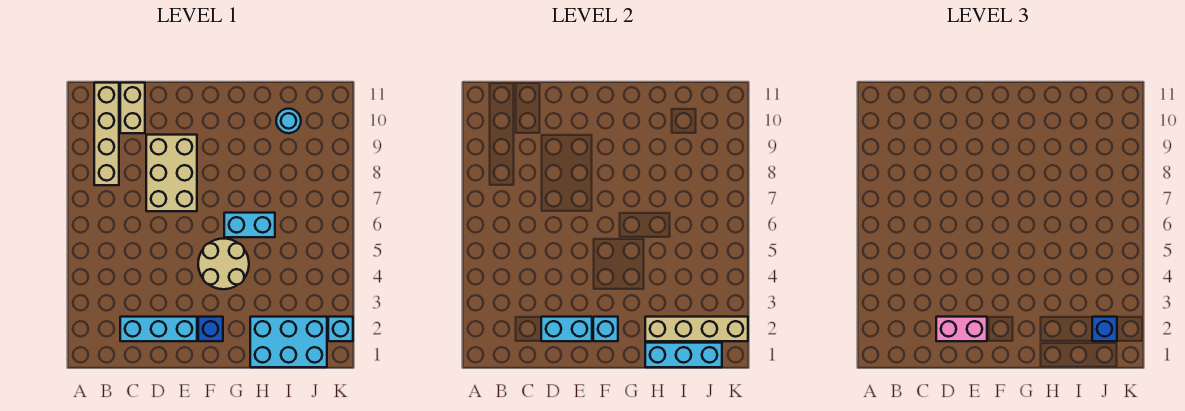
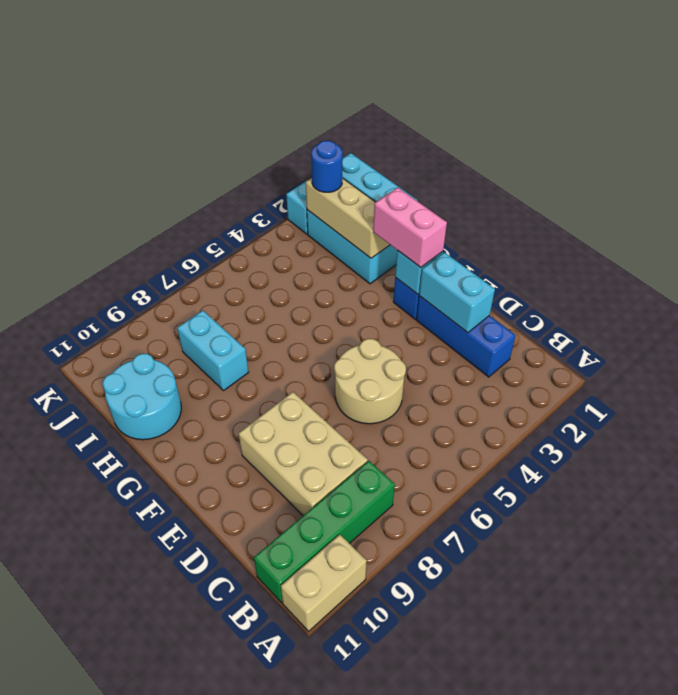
tan brick B8:B11 level 1 -> green brick B8:B11 level 1
cyan brick C2:E2 level 1 -> blue brick C2:E2 level 1
tan brick C10:C11 level 1 -> tan brick A10:A11 level 1
pink brick D2:E2 level 3 -> pink brick F2:G2 level 3
tan brick D7:E9 level 1 -> tan brick C8:E9 level 1
tan round brick F4:G5 level 1 -> tan round brick D5:E6 level 1
cyan brick G6:H6 level 1 -> cyan brick H8:I8 level 1
tan brick H2:K2 level 2 -> tan brick H2:J2 level 2
cyan round brick I10 level 1 -> cyan round brick H10:I11 level 1
blue brick J2 level 3 -> blue round brick J2 level 3

